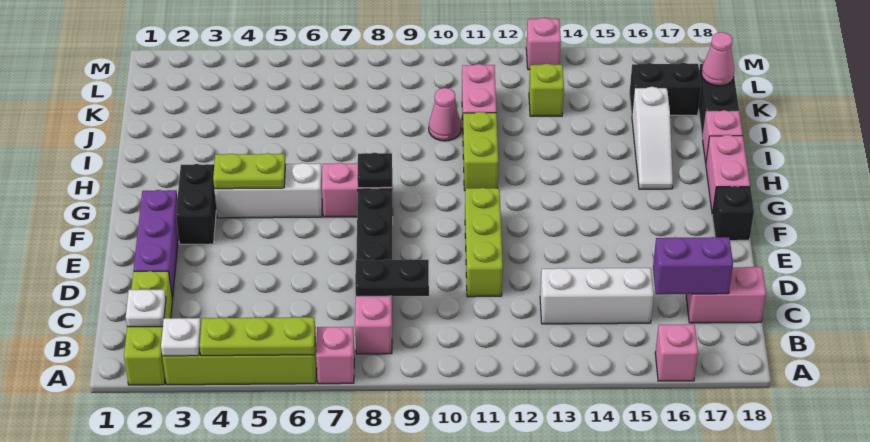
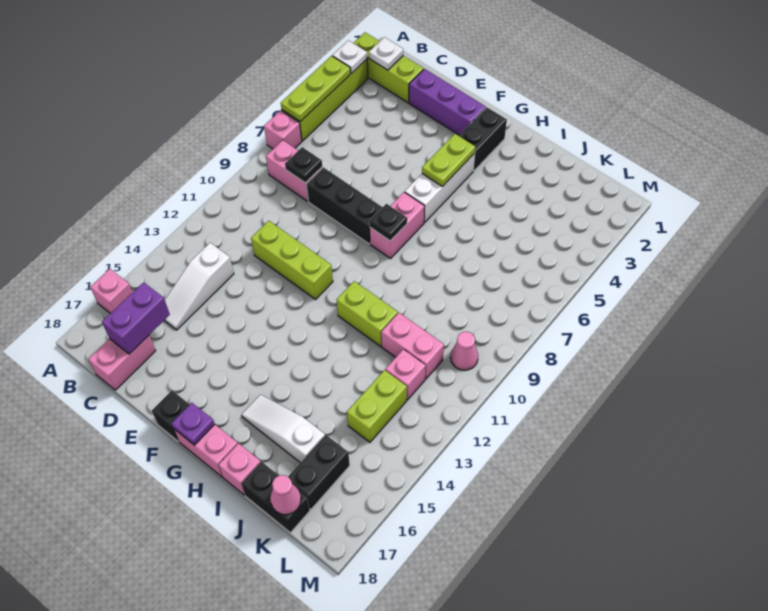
black plate C8:C9 level 2 -> black plate C8 level 2
white brick C13:C15 level 1 -> white slope C13:C15 level 1 top 13
black brick F3:G3 level 1 -> black brick G2:G3 level 1
none -> purple plate G18 level 2
pink cone J10 level 1 -> pink cone L10 level 1
lime brick K13 level 1 -> lime brick K13:K14 level 1
pink brick M13 level 1 -> pink brick K12 level 1

